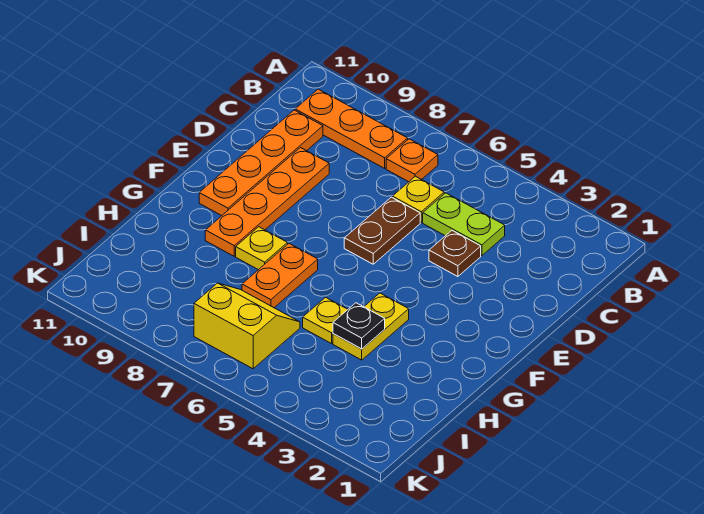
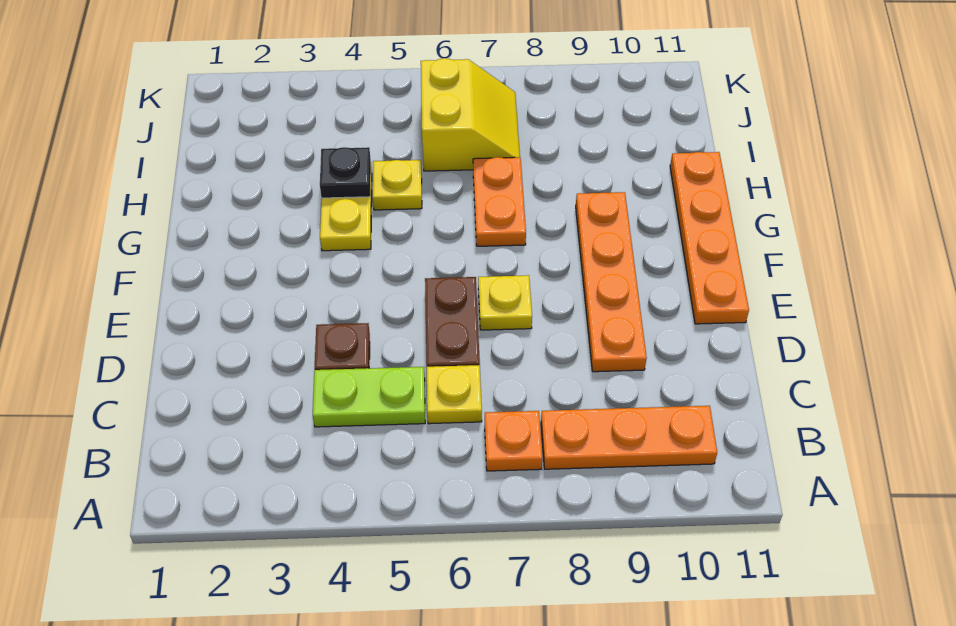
orange plate C10:F10 level 1 -> orange plate E11:H11 level 1
yellow plate G8 level 1 -> yellow plate E7 level 1
yellow slope I6:J7 level 1 top J -> yellow slope I6:J7 level 1 top 6

